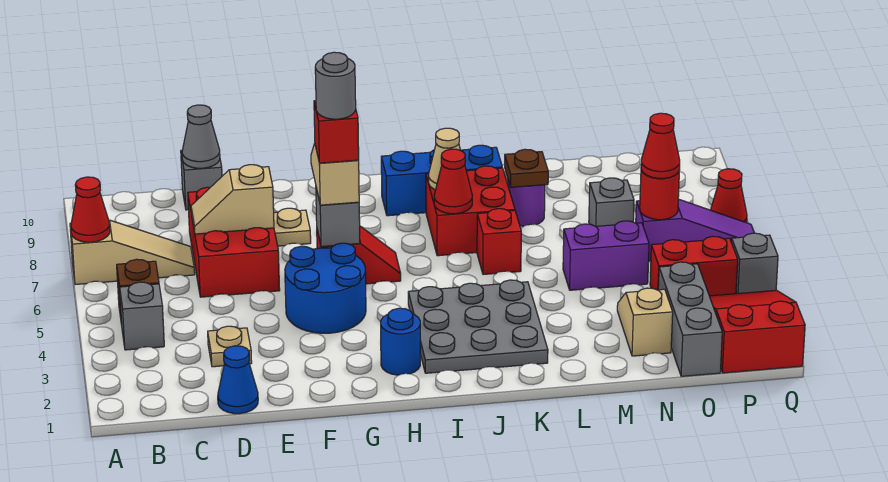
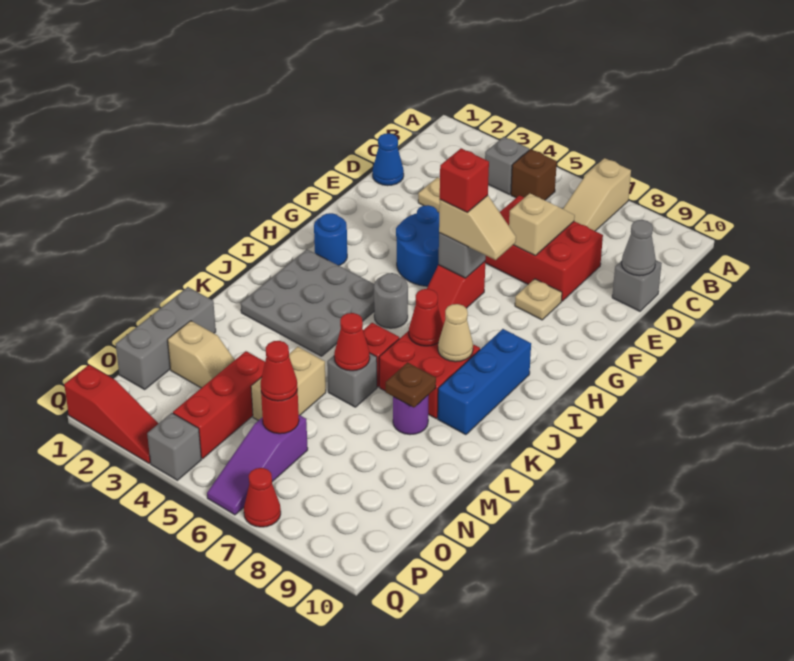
red cone A7 level 2 -> red cone L6 level 2
grey round brick G6 level 5 -> grey round brick I5 level 1
purple brick M5:N5 level 1 -> tan brick M5:N5 level 1
grey brick N7 level 1 -> grey brick L6 level 1
grey brick O1:O3 level 1 -> grey brick M1:O1 level 1
red brick O4:P4 level 1 -> red brick N4:P4 level 1
red slope P1:Q3 level 1 top 1 -> red slope Q1:Q3 level 1 top 1

